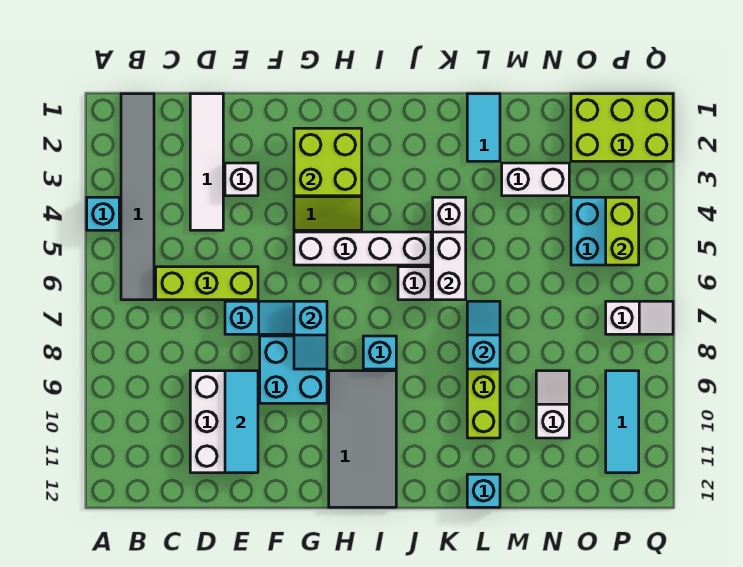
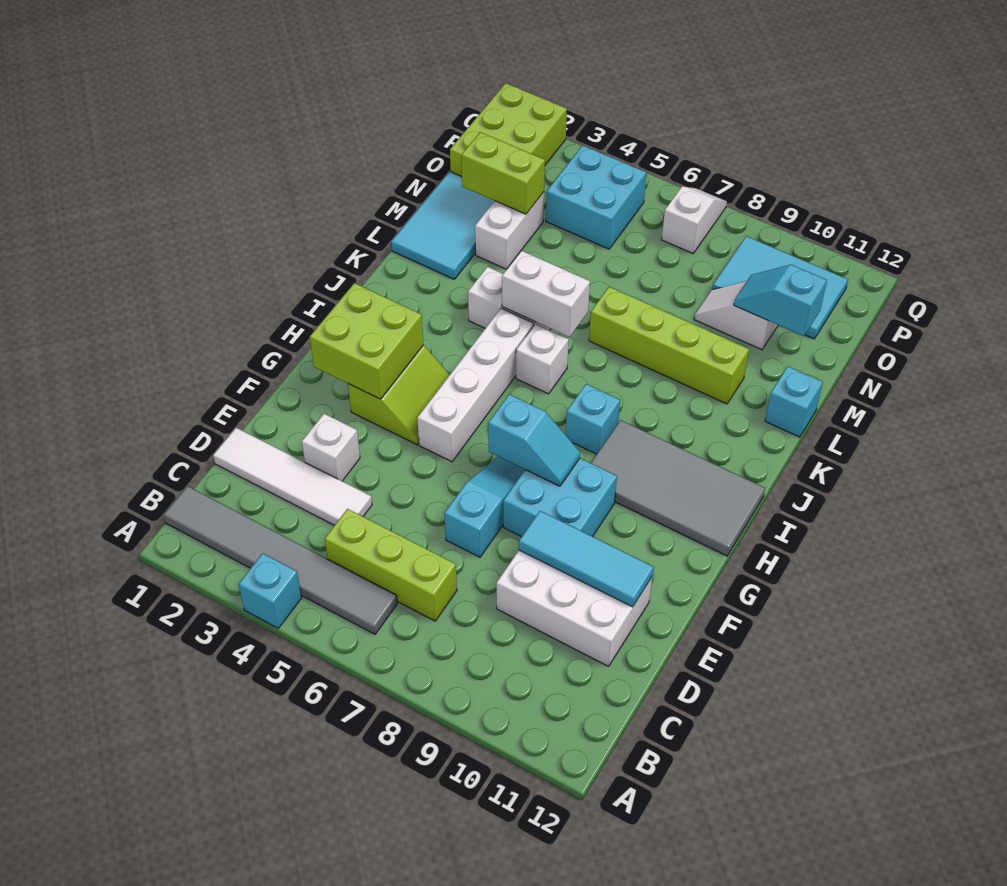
lime brick C6:E6 level 1 -> lime brick C5:C7 level 1
cyan tile L1:L2 level 1 -> cyan tile L1:N2 level 1
cyan slope L7:L8 level 2 top 8 -> cyan slope N10:N11 level 2 top 11
lime brick P4:P5 level 2 -> lime brick N2:N3 level 2
cyan tile P9:P11 level 1 -> cyan tile O9:P11 level 1

